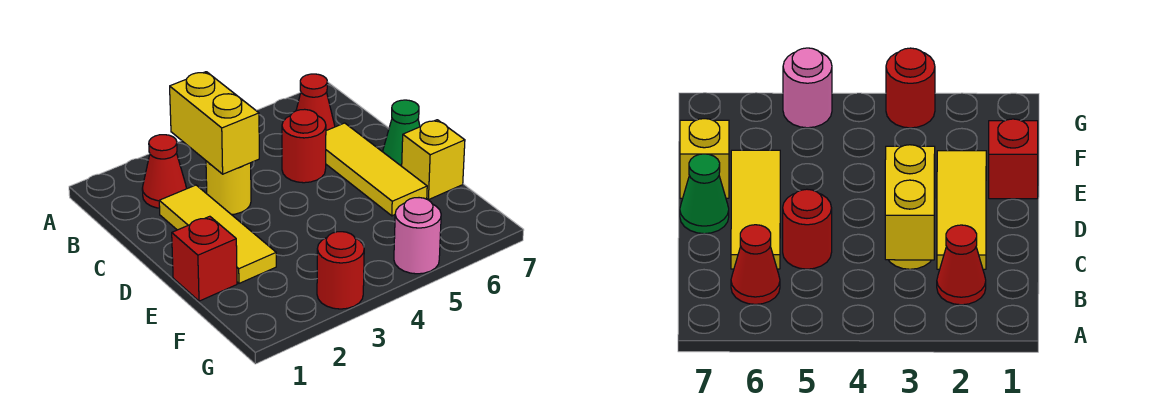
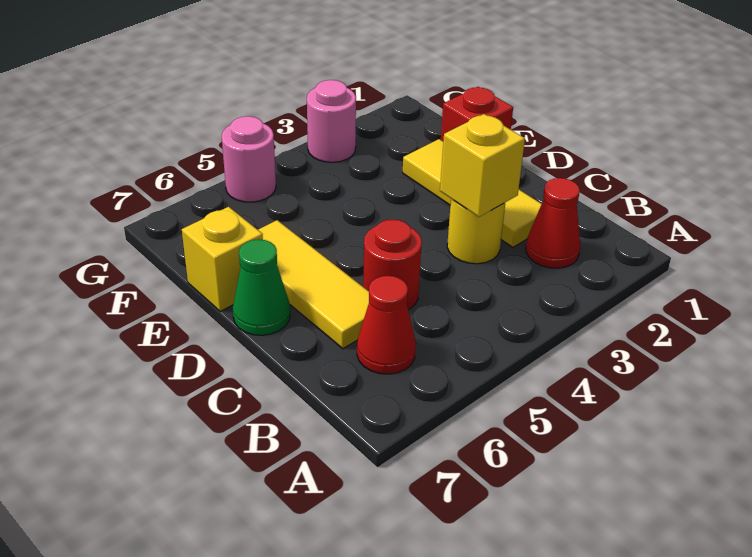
yellow brick B3:C3 level 2 -> yellow brick C3 level 2
red round brick G3 level 1 -> pink round brick G3 level 1

